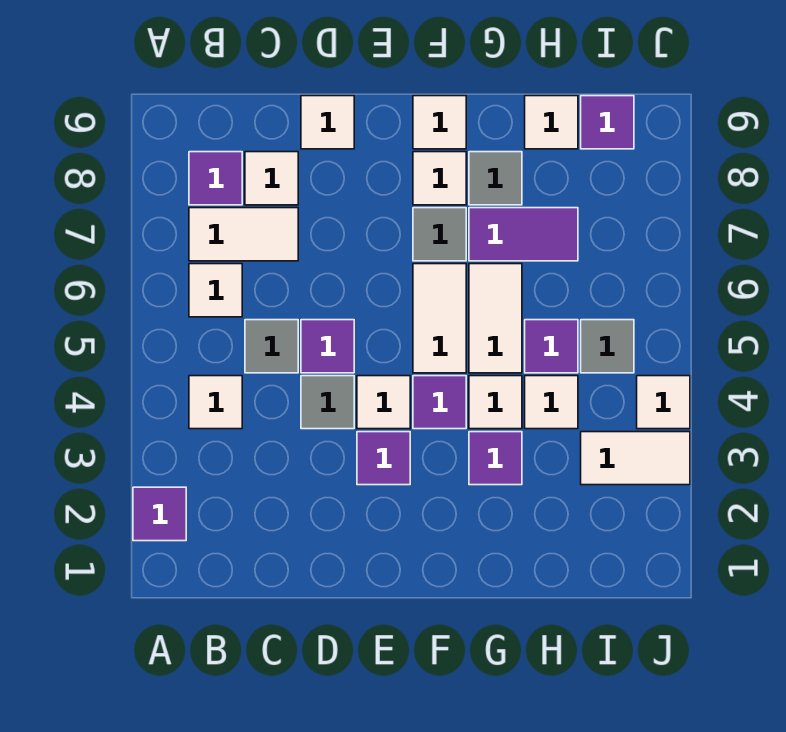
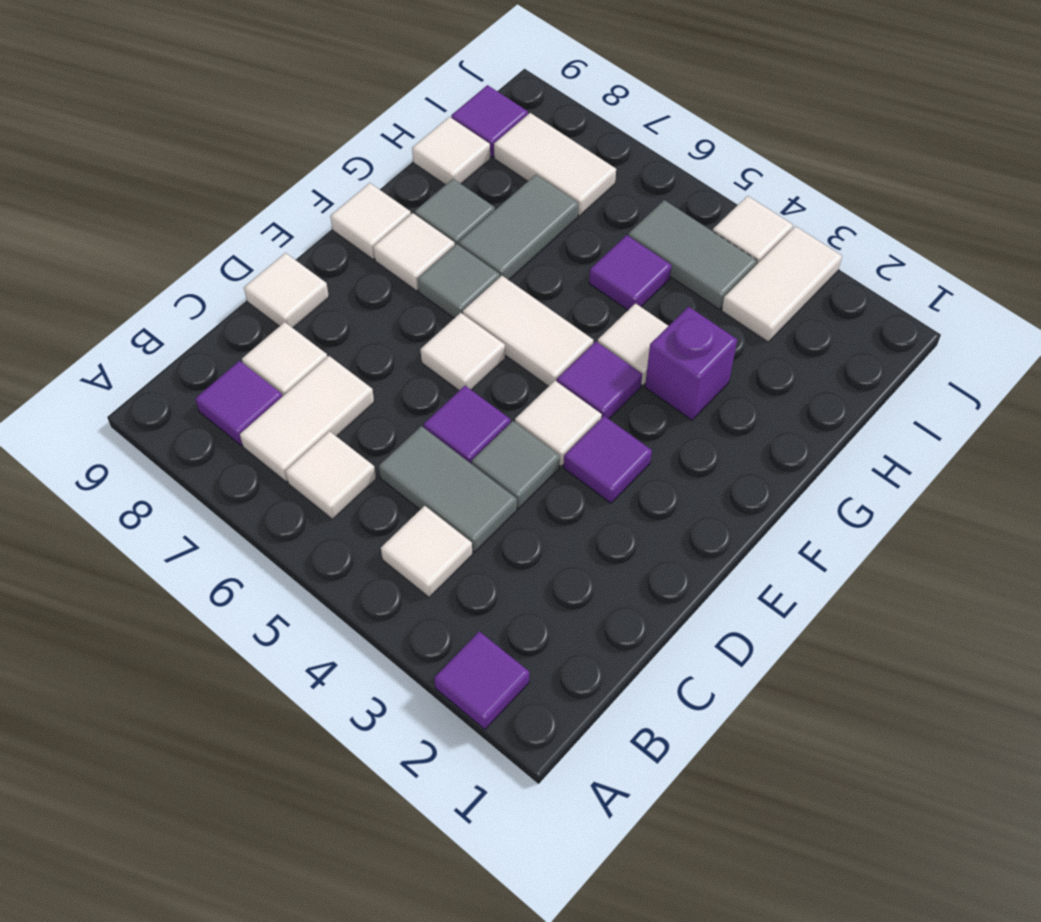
grey tile C5 level 1 -> grey tile C4:C5 level 1
purple tile G3 level 1 -> purple brick G3 level 1
white tile G5:G6 level 1 -> white tile I7:I8 level 1
purple tile G7:H7 level 1 -> grey tile G7:H7 level 1
white tile H4 level 1 -> white tile E6 level 1
grey tile I5 level 1 -> grey tile I4:I5 level 1

